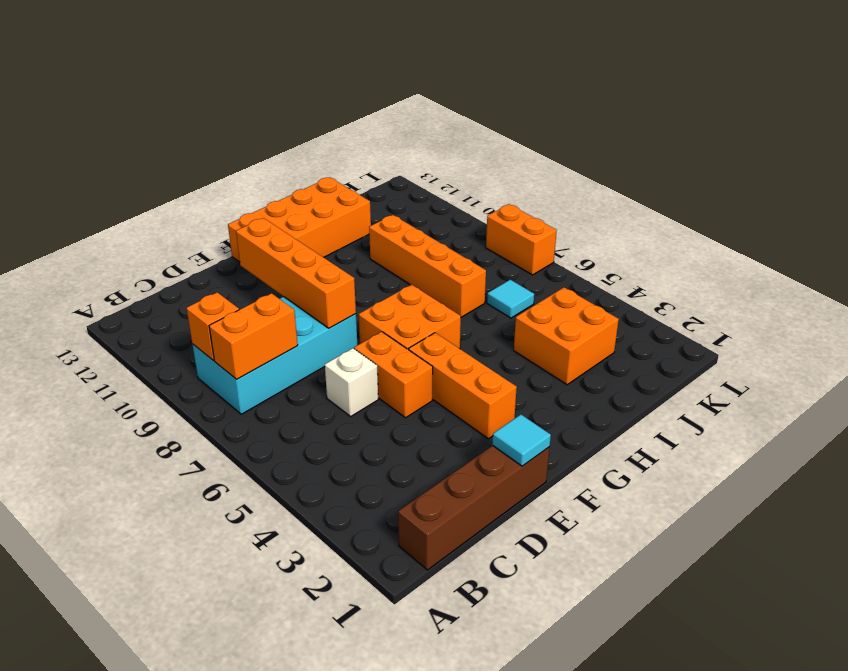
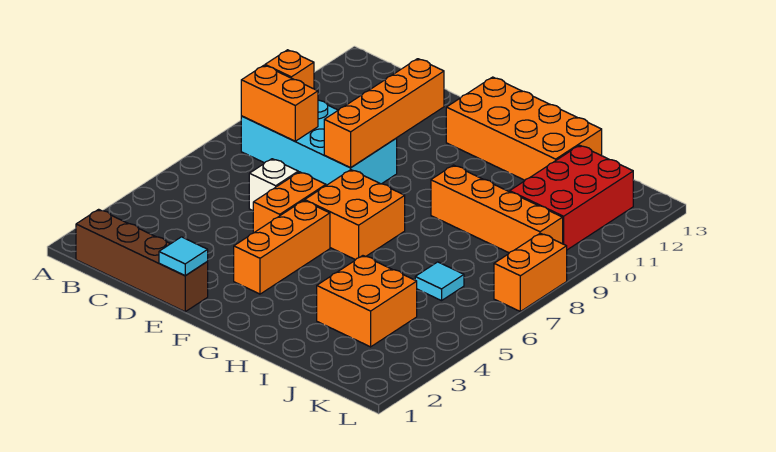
orange brick I7:I10 level 1 -> orange brick H9:K9 level 1
none -> red brick J10:K12 level 1

